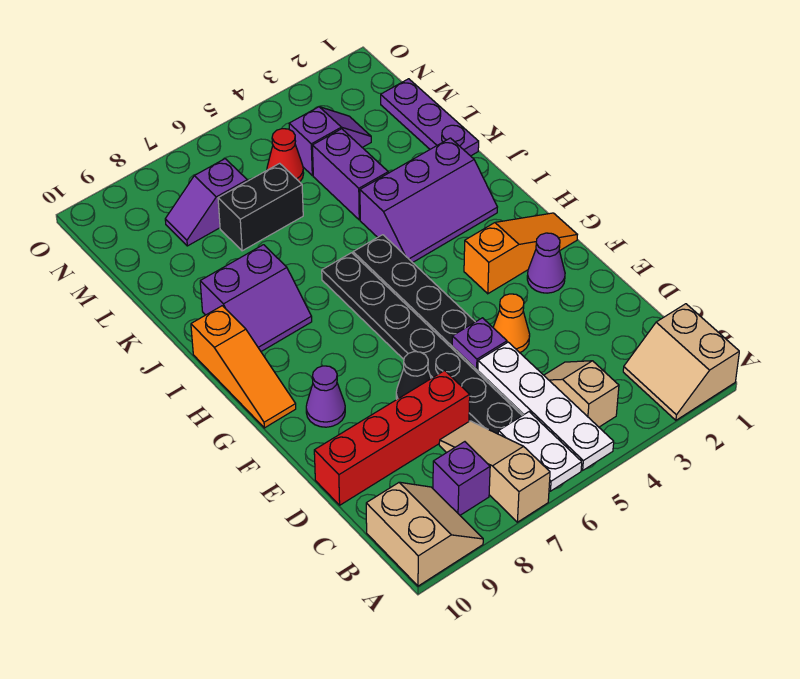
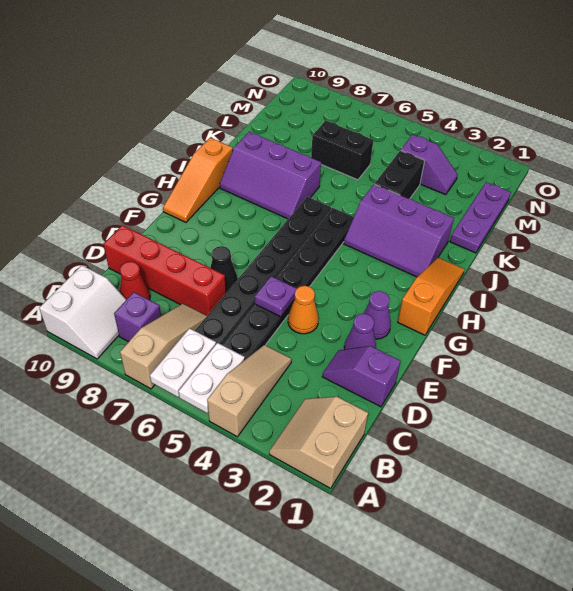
white plate A5:D5 level 2 -> white plate A5:B5 level 2
tan slope A9:B10 level 1 top 10 -> white slope A9:B10 level 1 top 10
tan slope B4:C4 level 1 top B -> tan slope A4:C4 level 1 top A
purple cone F9 level 1 -> purple cone E2 level 1
orange slope G1:G3 level 1 top 3 -> orange slope G1:I1 level 1 top G
purple slope I8:J9 level 1 top J -> purple slope I7:J9 level 1 top J
purple brick K4:L4 level 1 -> black brick K4:L4 level 1
red cone M5 level 1 -> red cone C9 level 1
purple slope M7:M8 level 1 top 7 -> purple slope D1:D2 level 1 top 1

